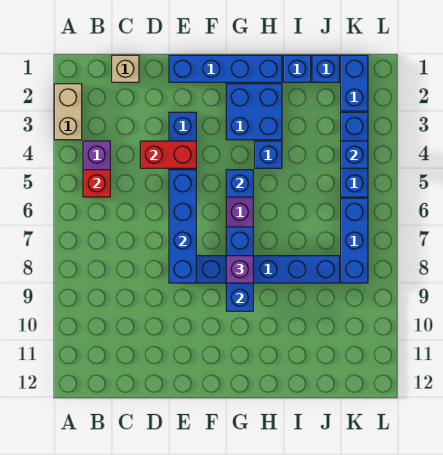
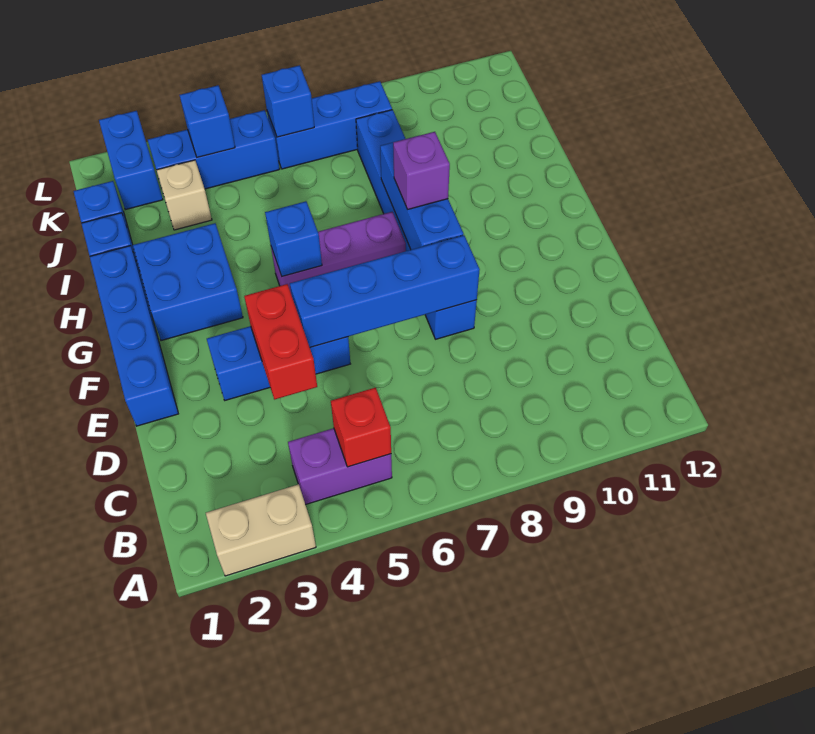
tan brick C1 level 1 -> tan brick J3 level 1
blue brick G7:G9 level 2 -> blue brick F8:H8 level 2
blue brick H4 level 1 -> blue brick K6 level 2
blue brick K1:K2 level 1 -> blue brick K2:L2 level 1

